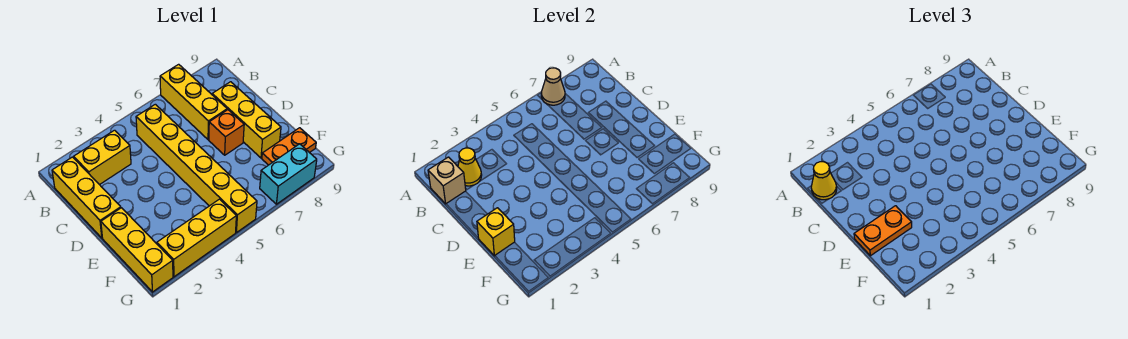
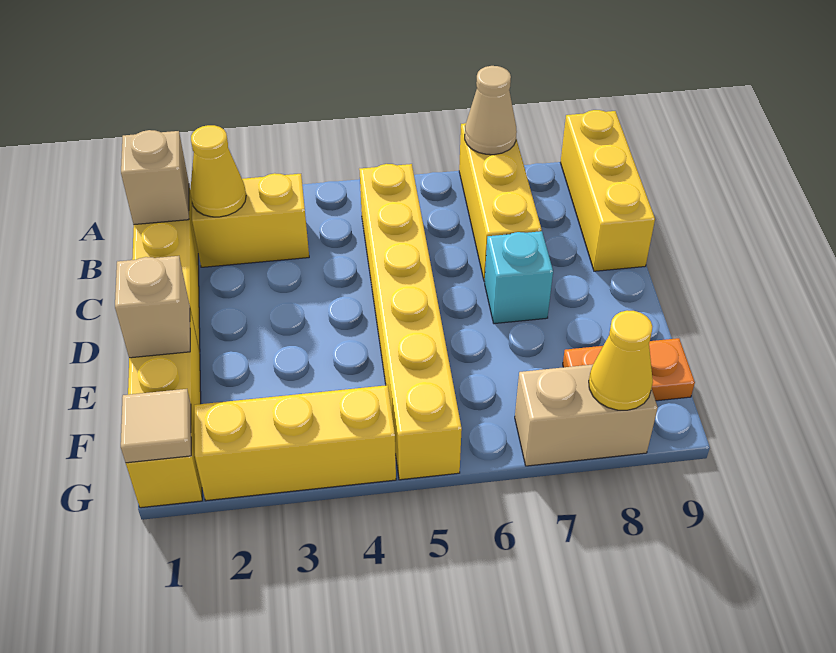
yellow cone B1 level 3 -> yellow cone G8 level 2
yellow brick C8:E8 level 1 -> yellow brick A9:C9 level 1
orange brick D7 level 1 -> cyan brick D7 level 1
yellow brick E1 level 2 -> tan brick E1 level 2
orange plate E1:E2 level 3 -> none
none -> tan tile G1 level 2
cyan brick G7:G8 level 1 -> tan brick G7:G8 level 1

